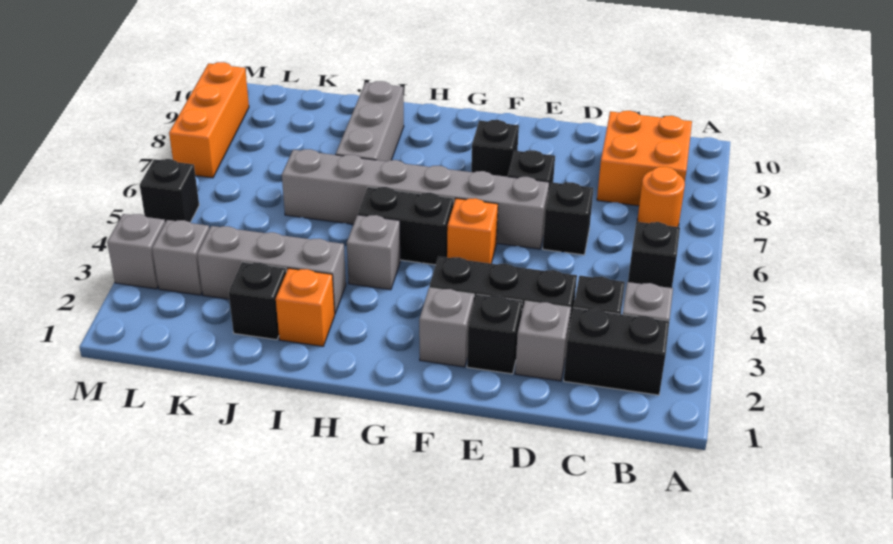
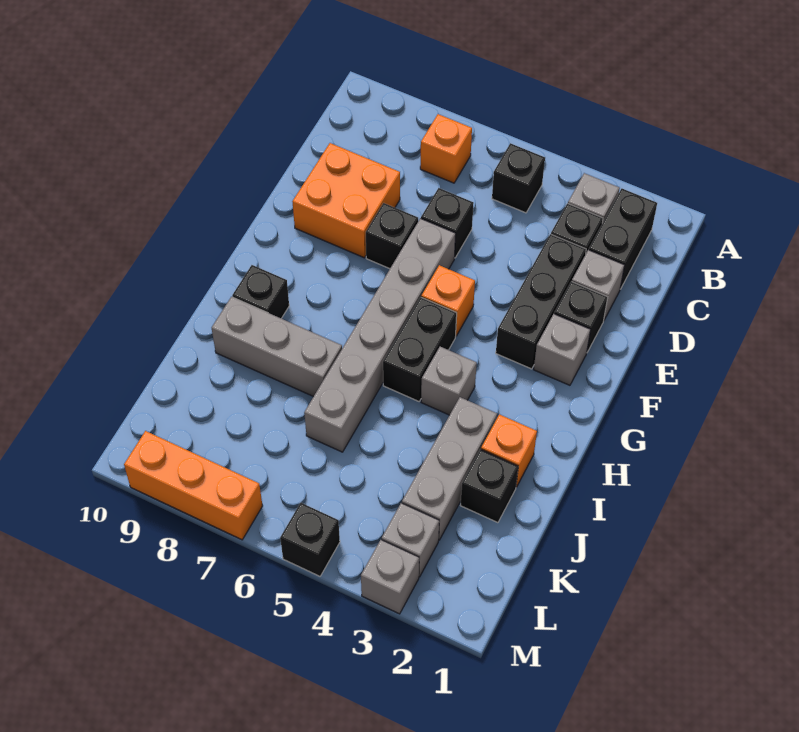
orange round brick B7 level 1 -> orange brick B7 level 1
orange brick B8:C9 level 1 -> orange brick D8:E9 level 1
black brick F8 level 1 -> black brick H9 level 1

